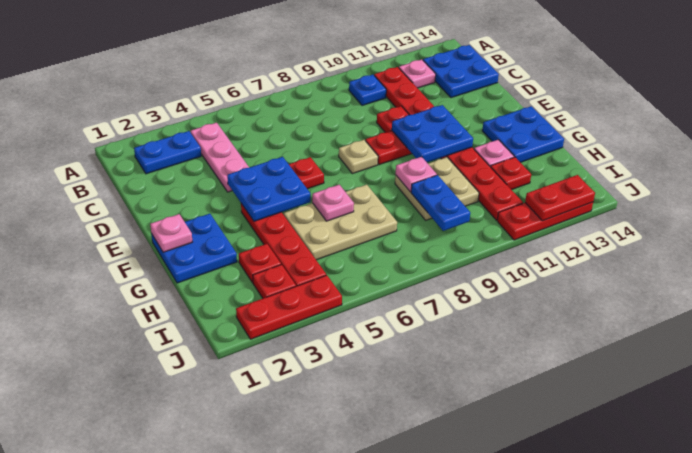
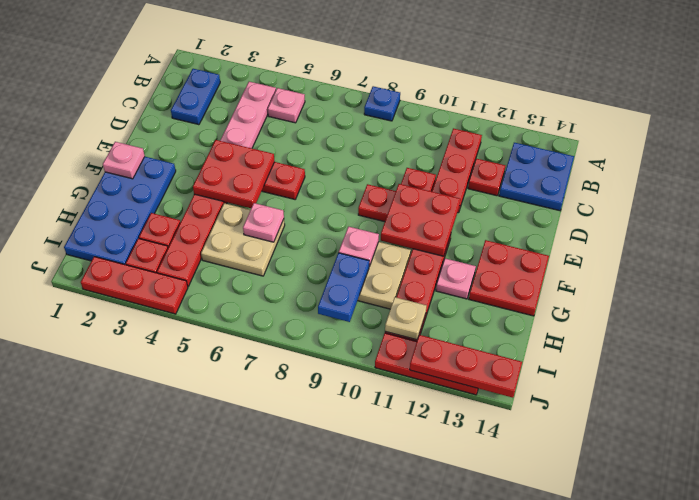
blue plate B2:B3 level 1 -> blue plate B2:C2 level 1
blue plate B10 level 1 -> blue plate A8 level 1
pink plate B12 level 1 -> pink plate B5 level 1
blue plate E4:F5 level 2 -> red plate E4:F5 level 2
tan plate E8 level 1 -> tan plate I11 level 2
blue plate E10:F11 level 2 -> red plate E10:F11 level 2
blue plate F1:G2 level 1 -> blue plate F1:I2 level 1
blue plate F13:G14 level 1 -> red plate F13:G14 level 1
tan plate G5:H7 level 1 -> tan plate G5:H6 level 1
red plate H12 level 1 -> red plate C12 level 1
red plate J12:J13 level 2 -> red plate J12:J14 level 2

